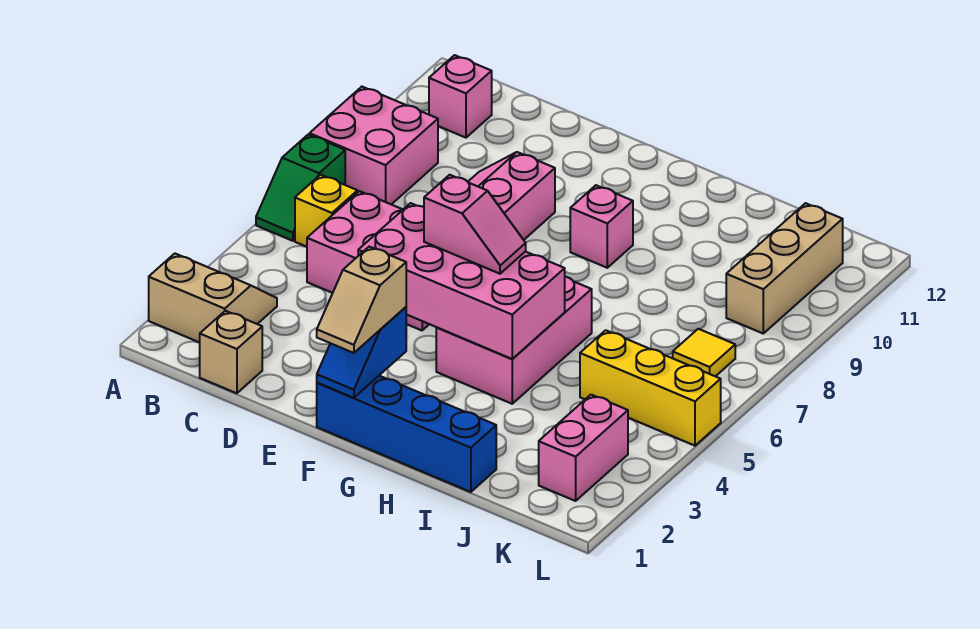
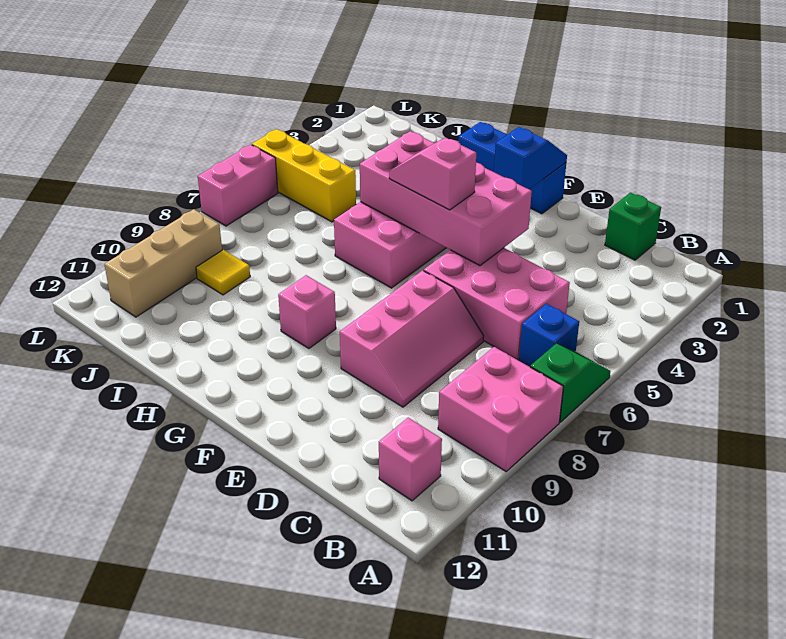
tan slope A2:B3 level 1 top 2 -> none
yellow brick B6 level 1 -> blue brick B6 level 1
tan brick C1 level 1 -> green brick C1 level 1
blue brick F1:I1 level 1 -> blue brick F1:H1 level 1
tan slope F1:F2 level 3 top 2 -> none
pink brick K2:K3 level 1 -> pink brick L6:L7 level 1
yellow tile K7 level 1 -> yellow tile J9 level 1

